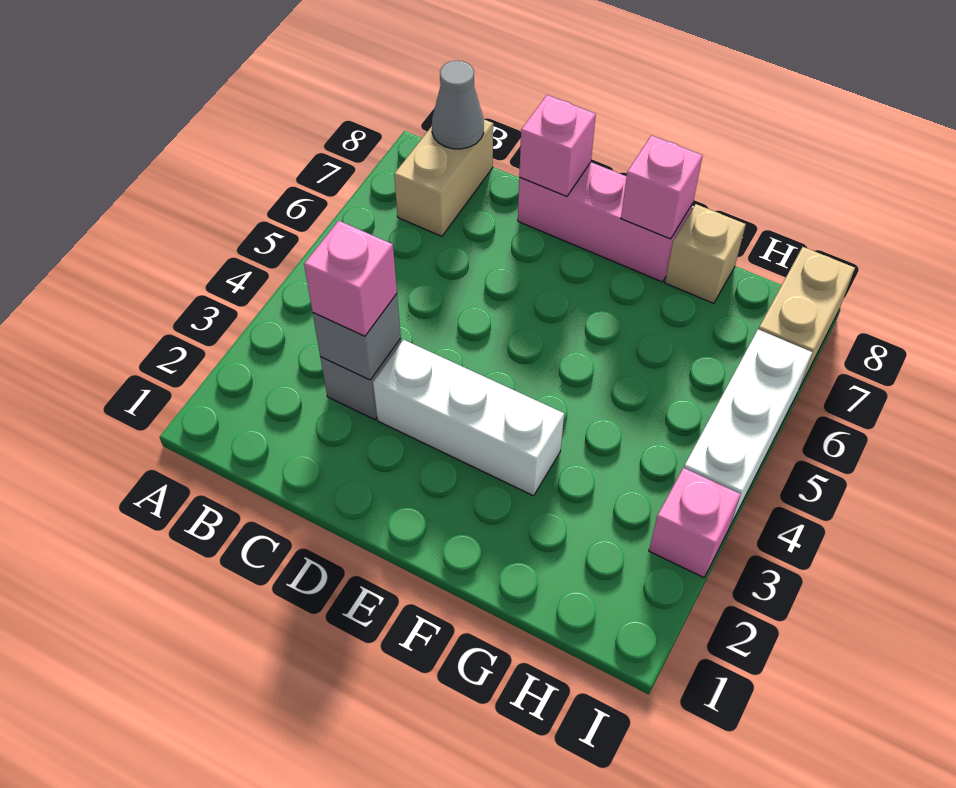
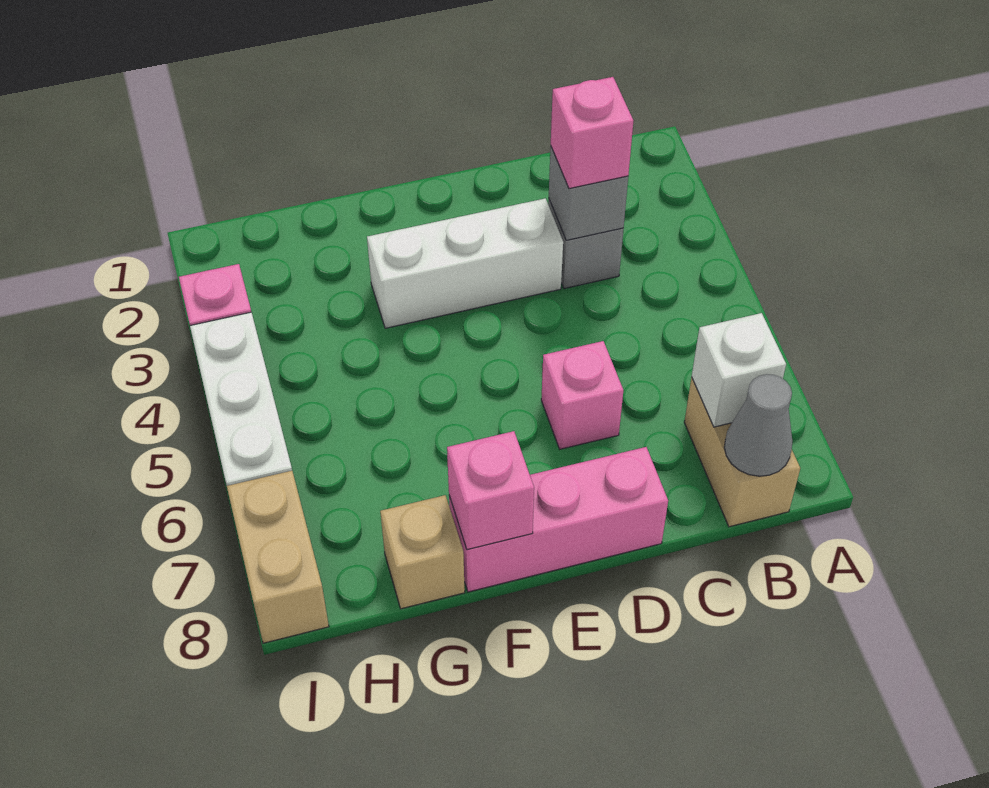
none -> white brick B7 level 2
pink brick D8 level 2 -> pink brick D6 level 1

